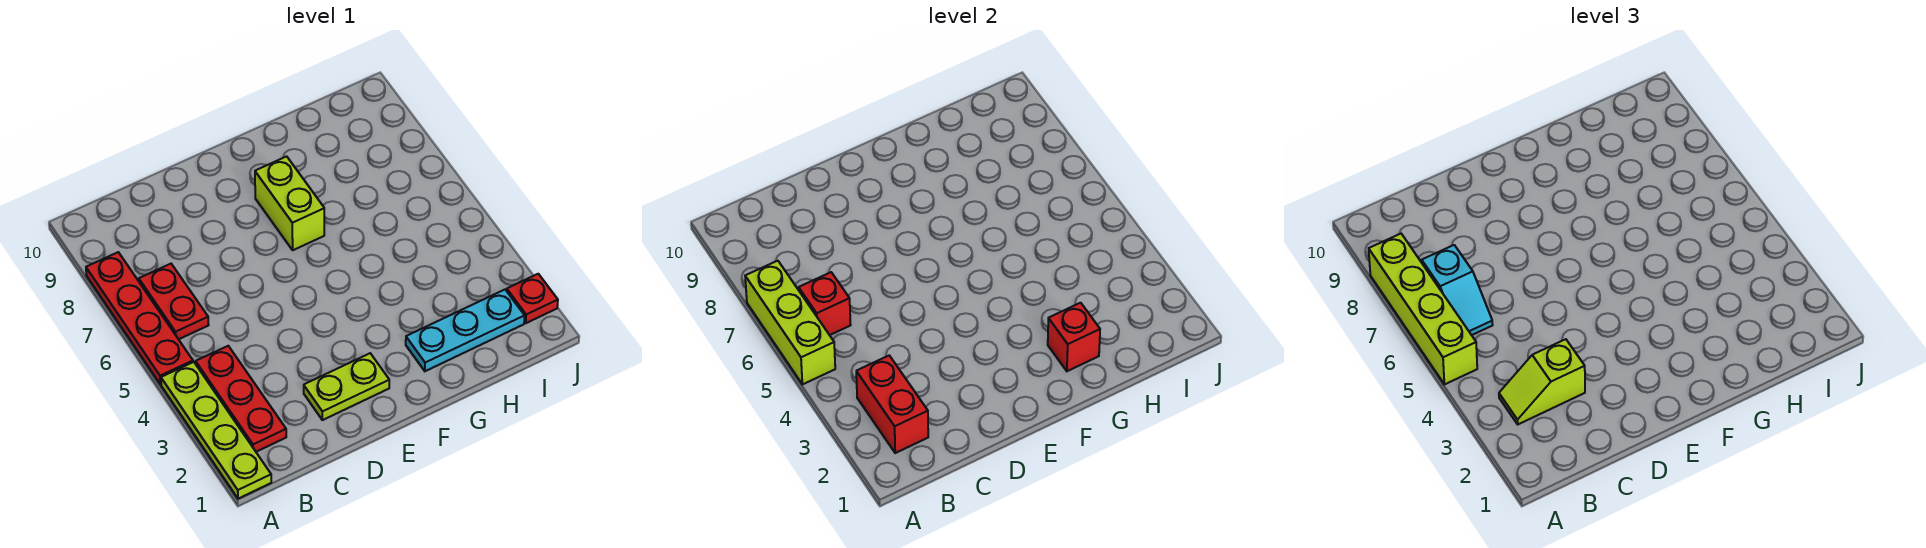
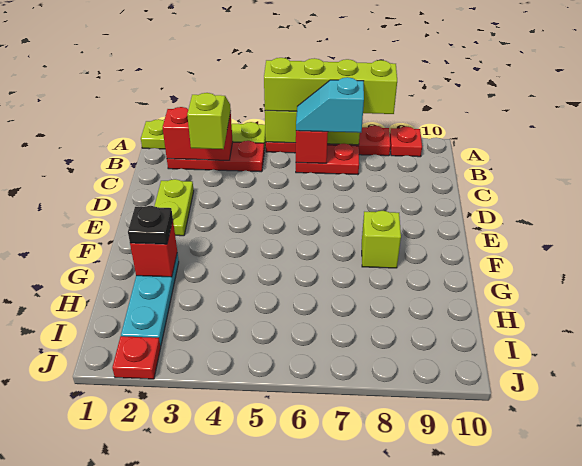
none -> red plate A9 level 1
lime brick F7:F8 level 1 -> lime brick F8 level 1
none -> black plate G2 level 3

